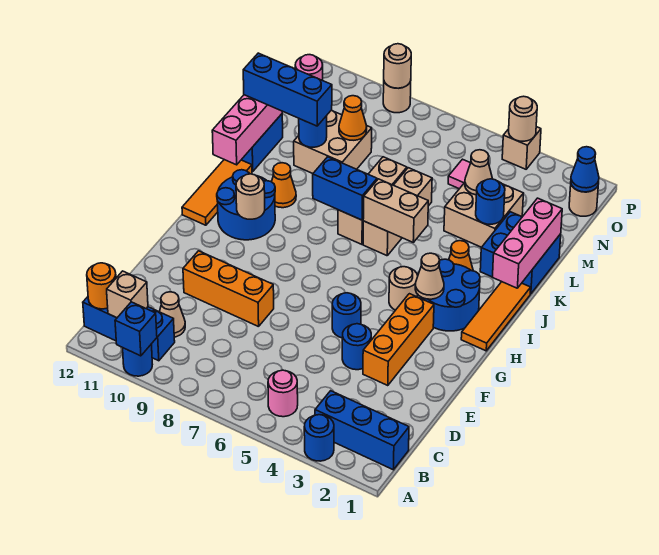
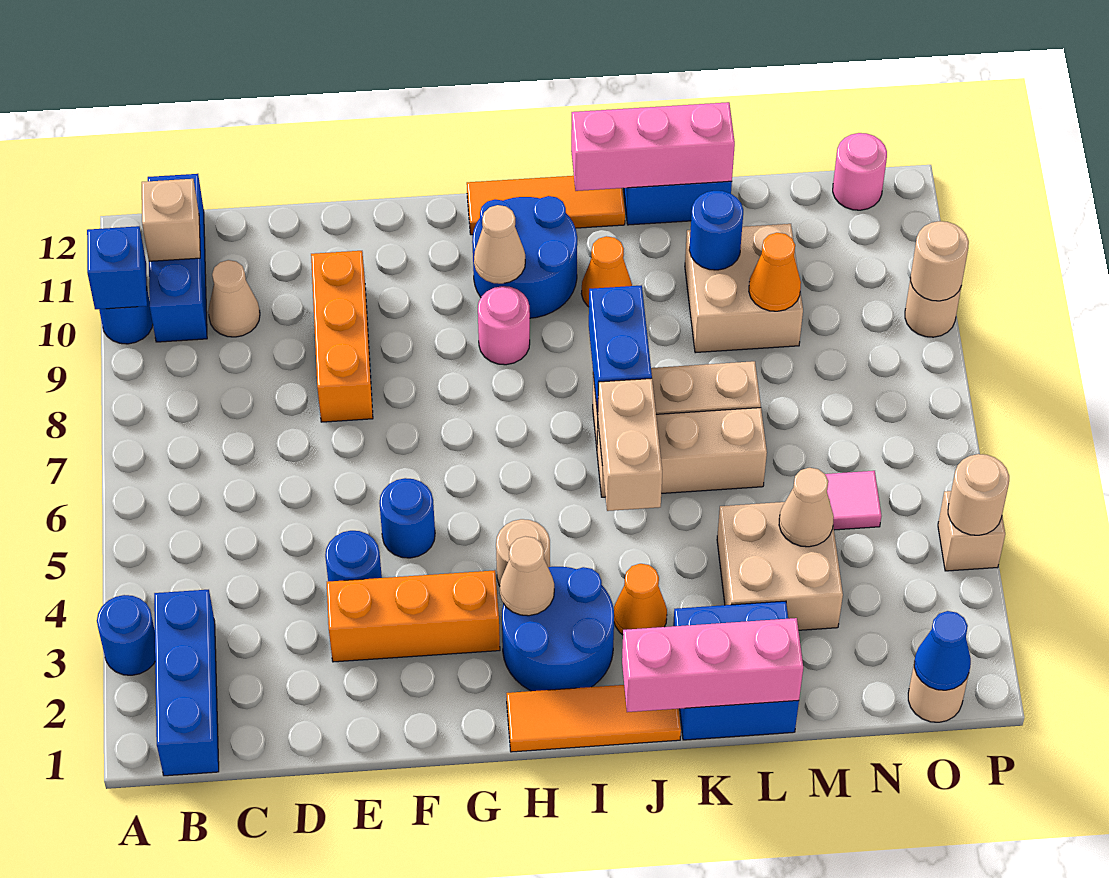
pink round brick B5 level 1 -> pink round brick H9 level 1
orange round brick B12 level 2 -> none
tan round brick H10 level 2 -> tan cone H10 level 2
blue round brick L3 level 2 -> none
blue brick L10:L12 level 3 -> none

